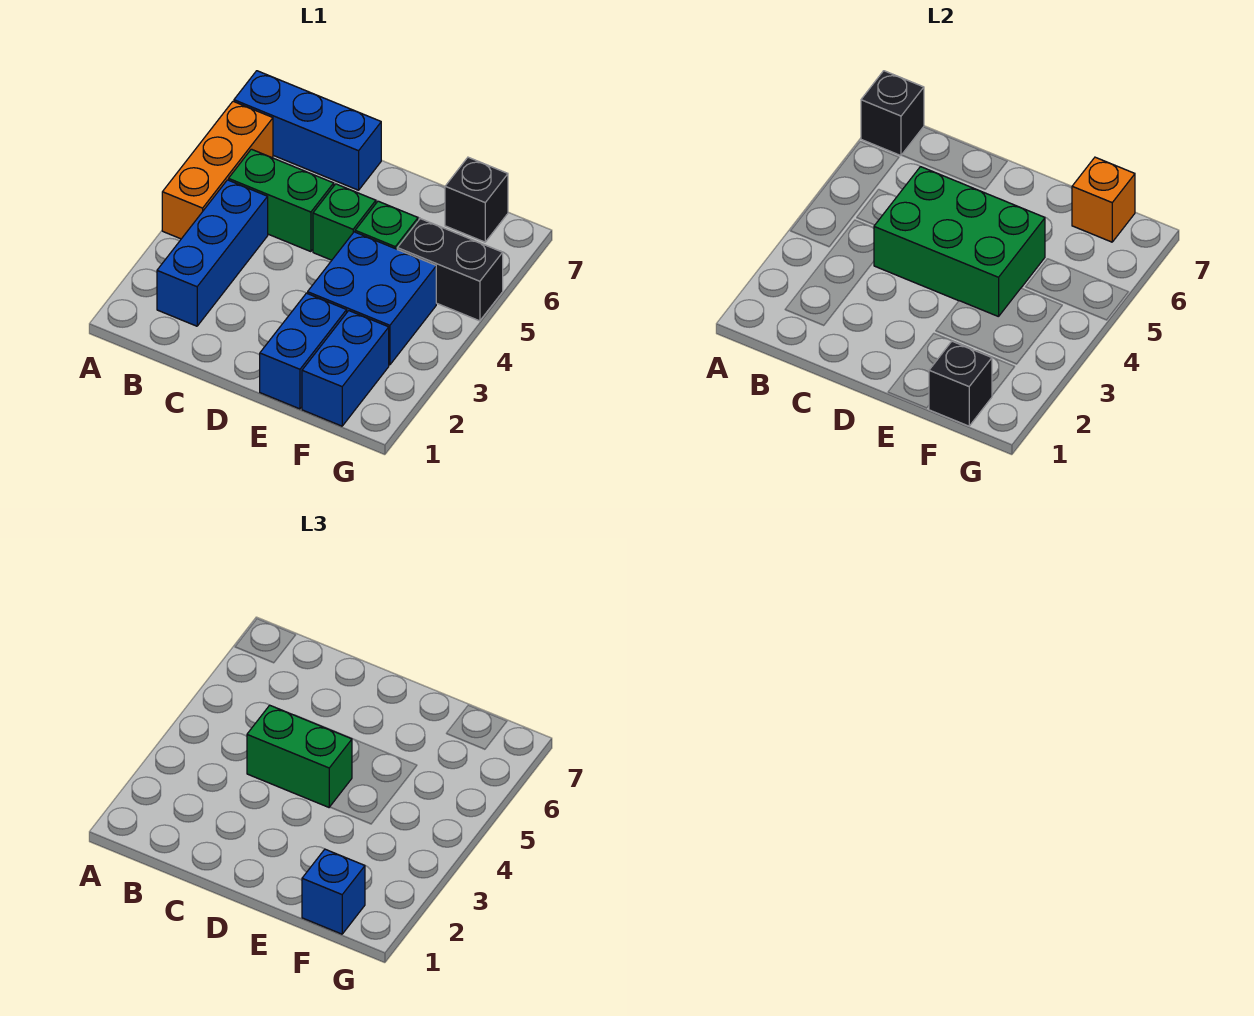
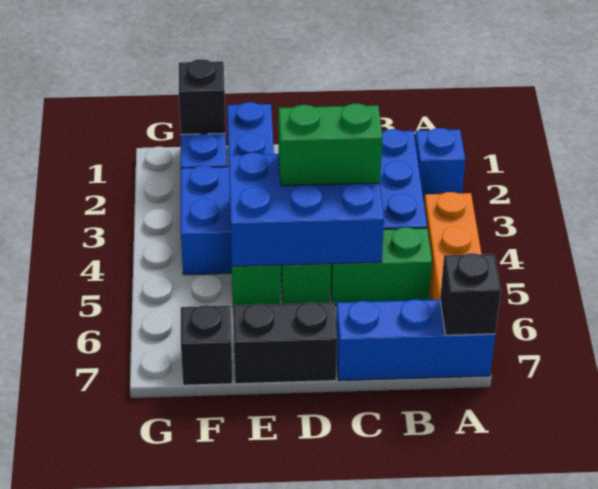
green brick C4:E5 level 2 -> blue brick C4:E5 level 2
blue brick F1 level 3 -> blue brick A2 level 1
black brick F5:G5 level 1 -> black brick D7:E7 level 1
orange brick F7 level 2 -> none

